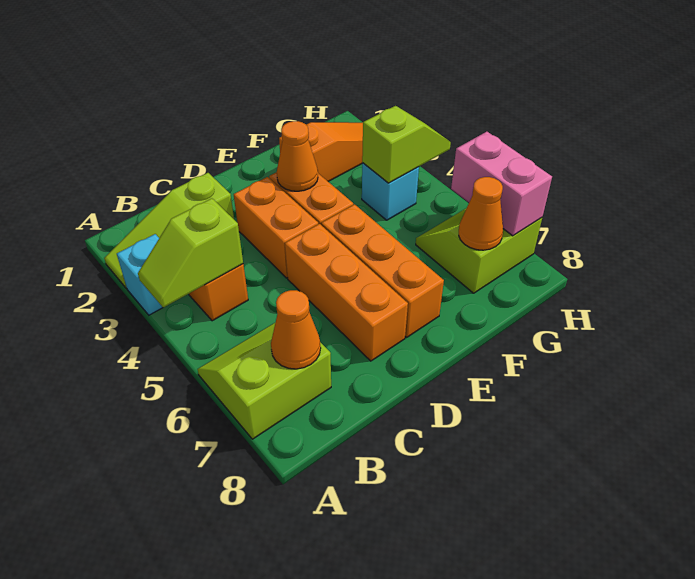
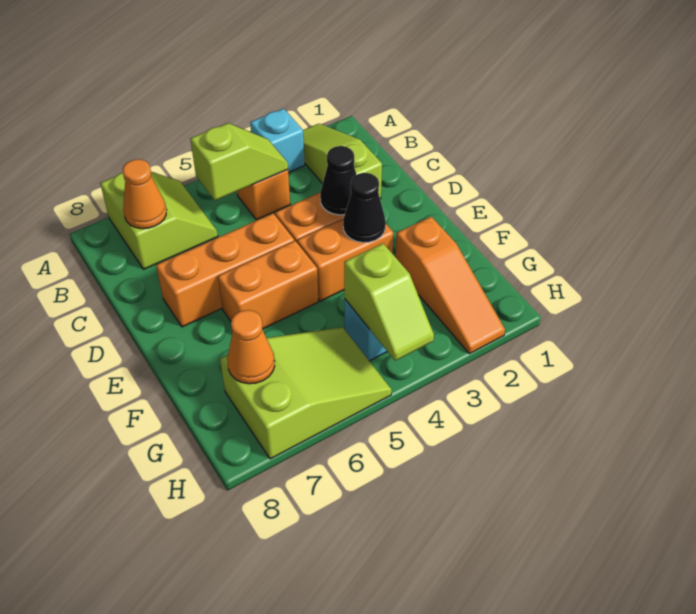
lime slope A4:B4 level 2 top B -> lime slope B4:B5 level 2 top 5
none -> black cone D3 level 2
orange cone E3 level 2 -> black cone E3 level 2
orange brick E5:E7 level 1 -> orange brick E5:E6 level 1
lime slope G6:H7 level 1 top 7 -> lime slope G5:H7 level 1 top 7
pink brick H6:H7 level 2 -> none

